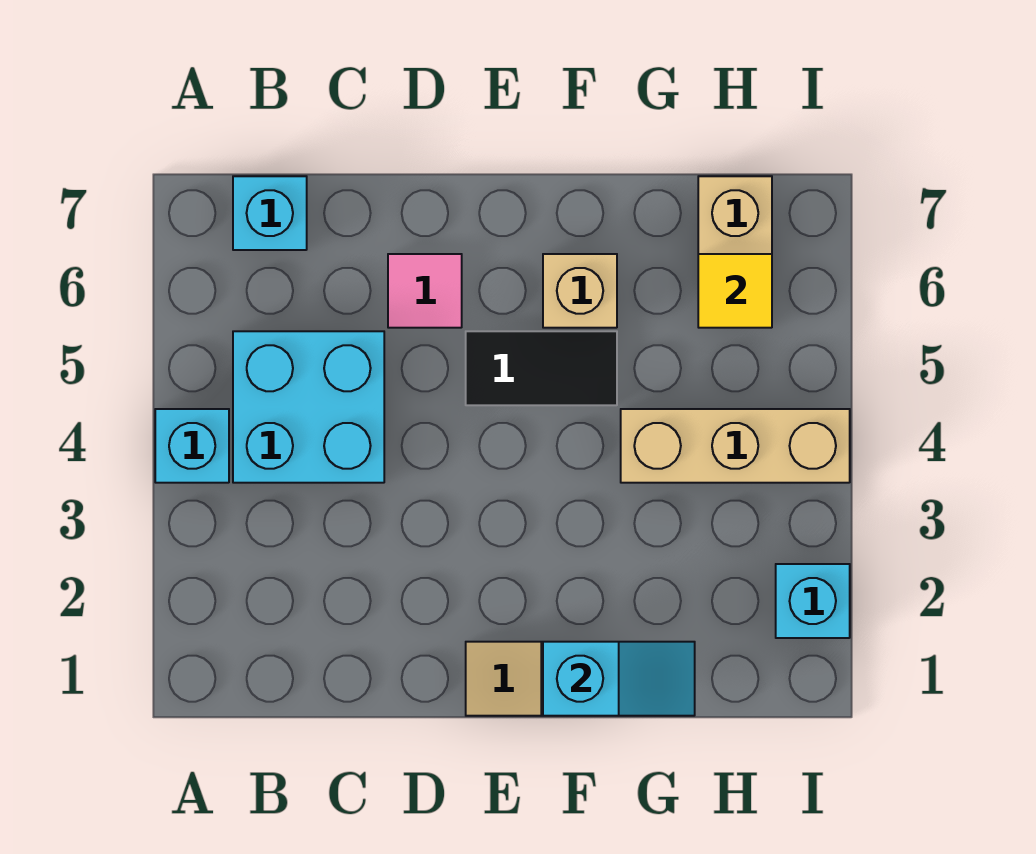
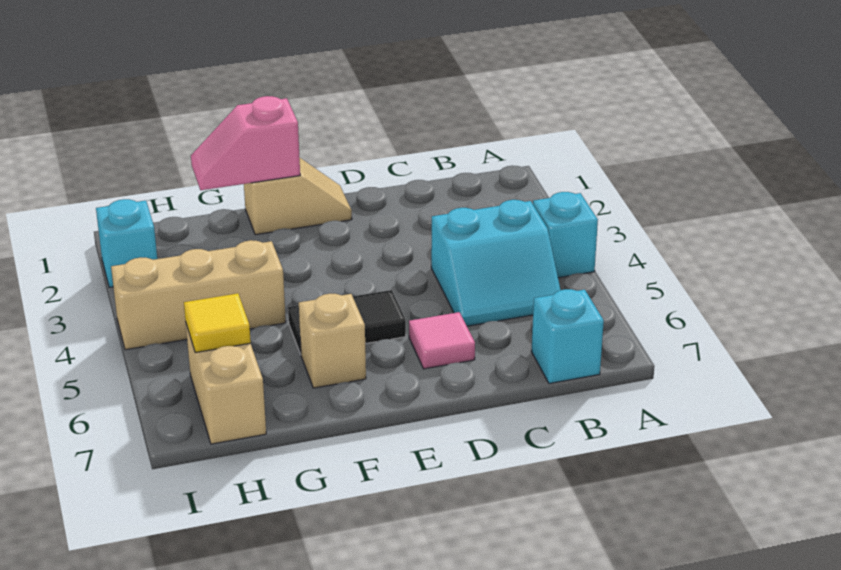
cyan brick B4:C5 level 1 -> cyan slope B4:C5 level 1 top 4
cyan slope F1:G1 level 2 top F -> pink slope F1:G1 level 2 top F

